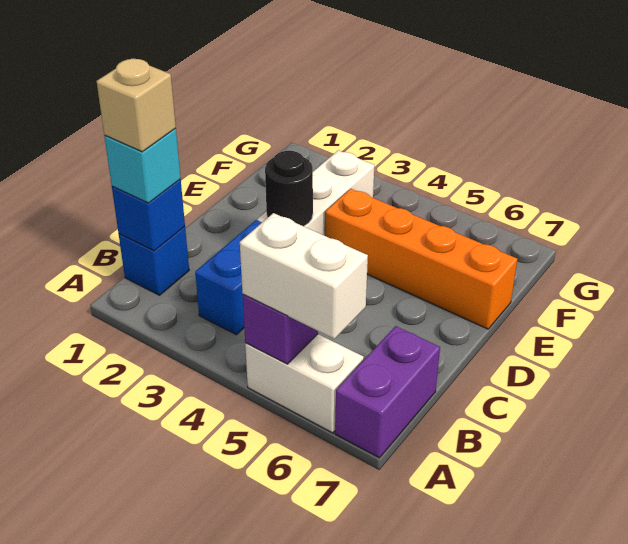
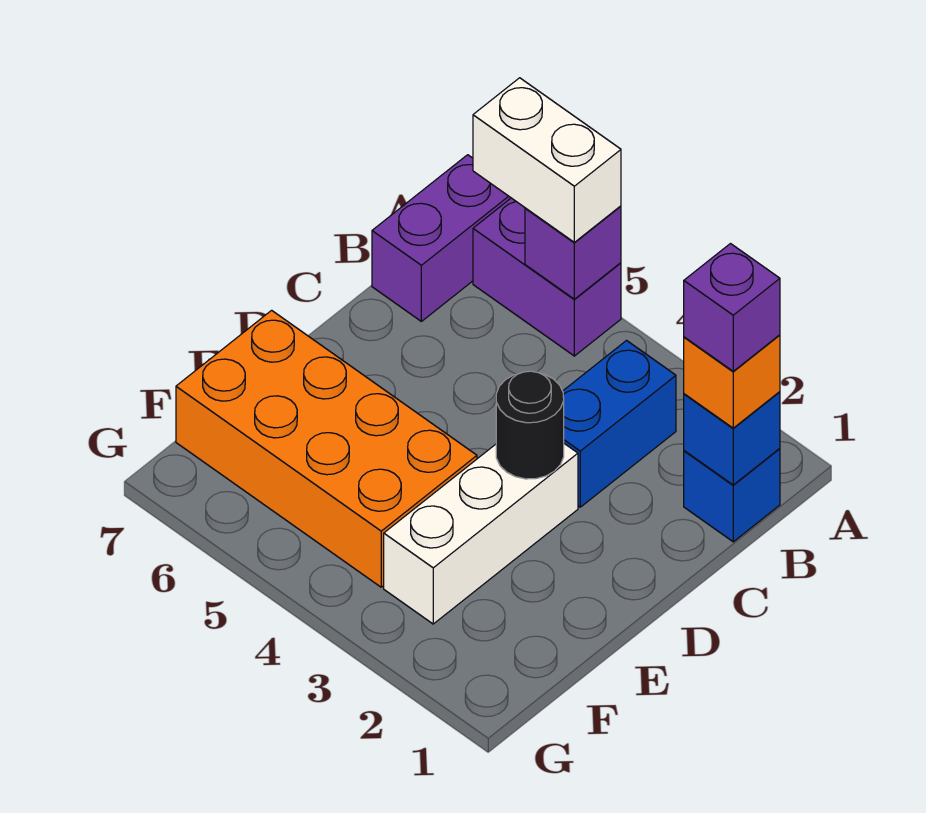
white brick A5:A6 level 1 -> purple brick A5:A6 level 1
cyan brick B1 level 3 -> orange brick B1 level 3
tan brick B1 level 4 -> purple brick B1 level 4
orange brick E4:E7 level 1 -> orange brick E4:F7 level 1

